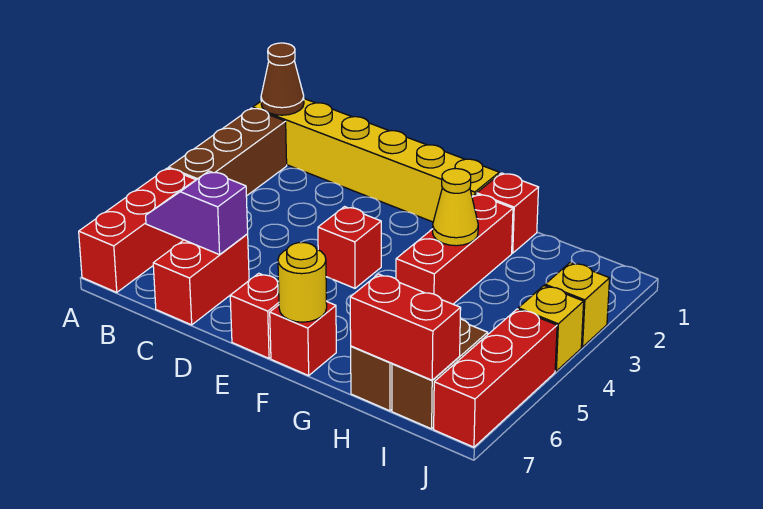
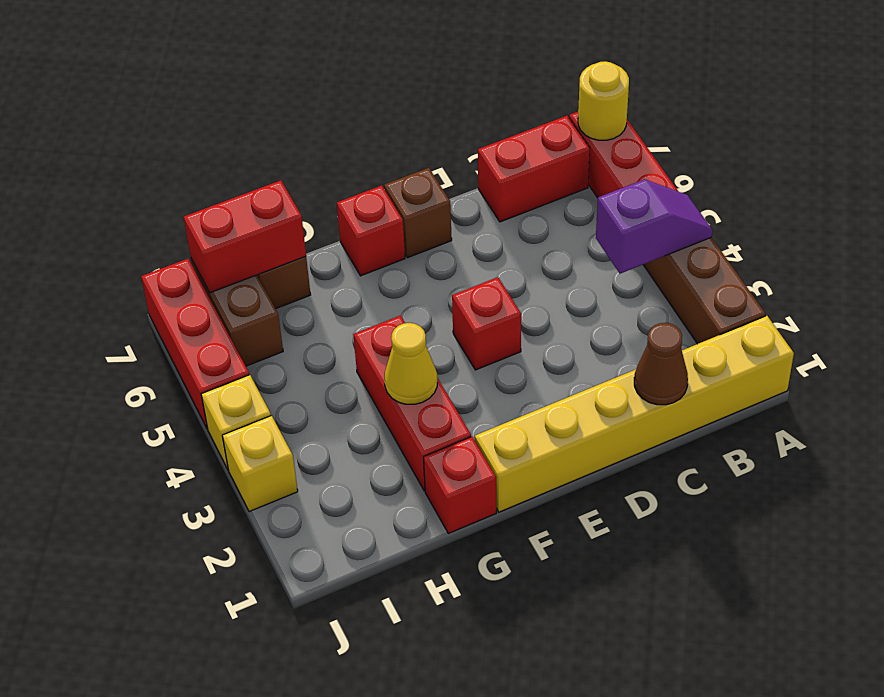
brown cone A1 level 2 -> brown cone C1 level 2
purple slope B6:C6 level 2 top C -> purple slope A4:B4 level 2 top B
red brick C6:C7 level 1 -> red brick B7:C7 level 1
red brick E7 level 1 -> brown brick E7 level 1
yellow round brick F7 level 2 -> yellow round brick A7 level 2

